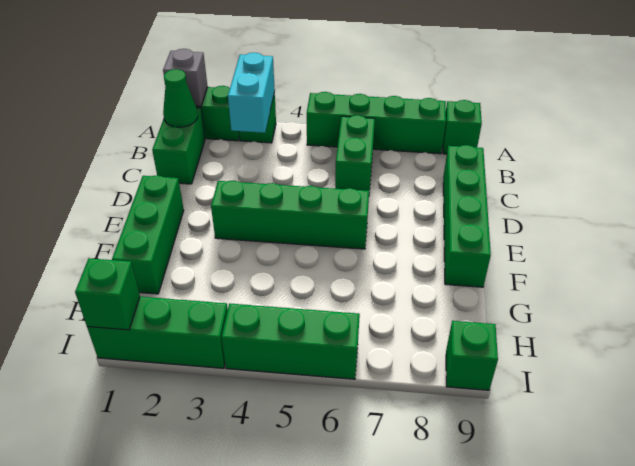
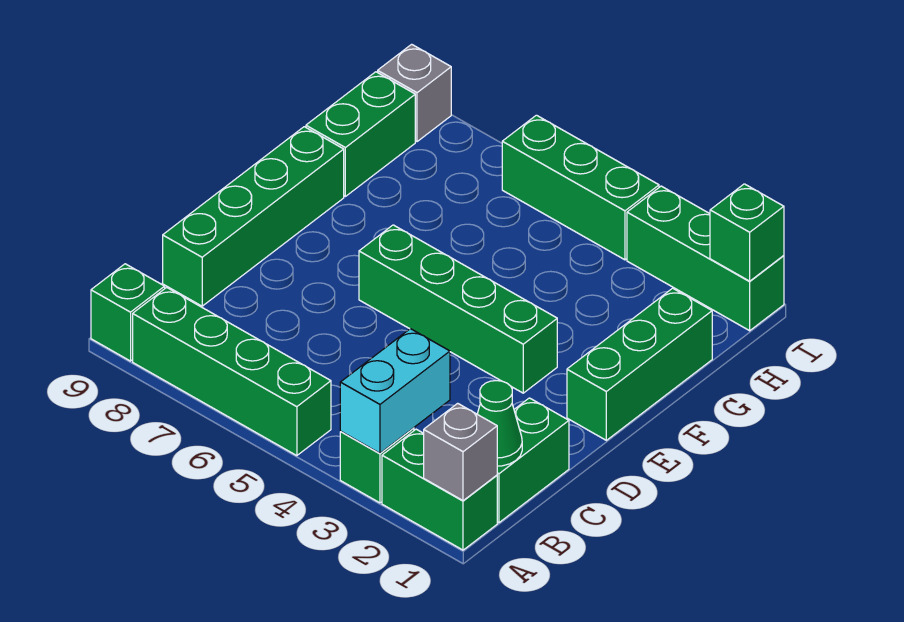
green brick B6:C6 level 1 -> green brick G9:H9 level 1
green brick I9 level 1 -> grey brick I9 level 1

